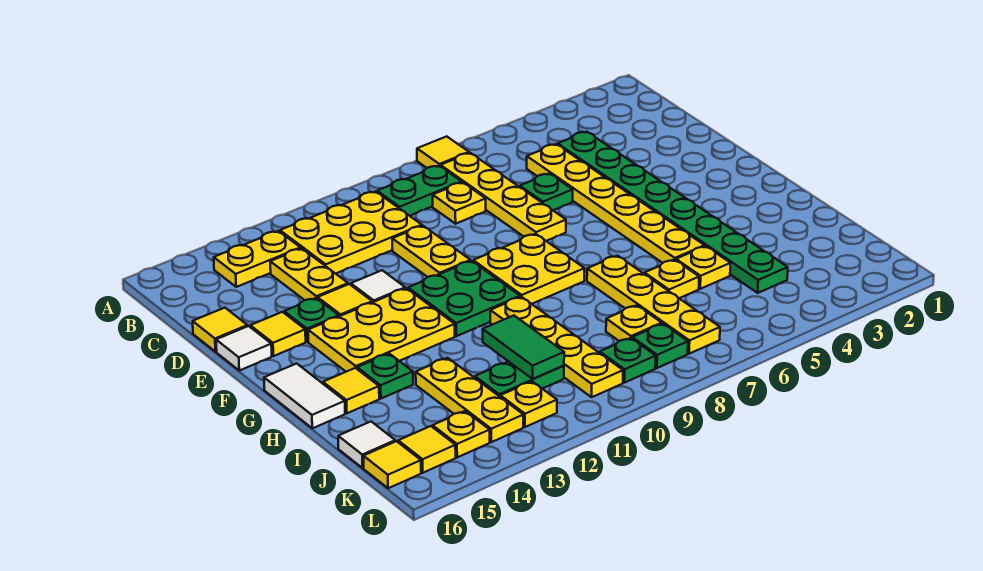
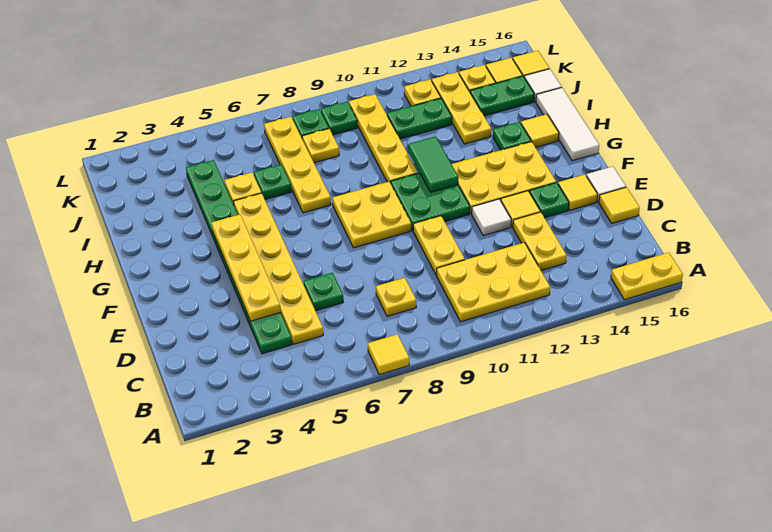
yellow plate B7:E7 level 1 -> yellow plate D4:G4 level 2
green plate B8:B9 level 1 -> green plate J14:J15 level 1
yellow plate B13:B14 level 1 -> yellow plate A15:A16 level 1
white tile G16:H16 level 1 -> white tile G16:I16 level 1
yellow plate I6 level 1 -> green plate I6 level 1
green tile I11:J11 level 2 -> green tile G11:H11 level 2

